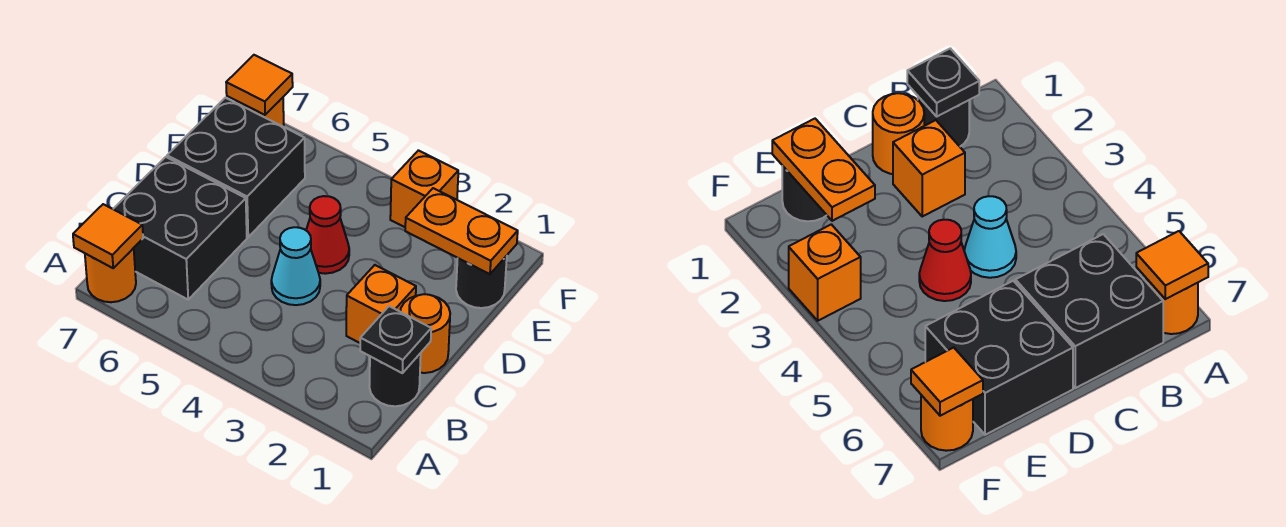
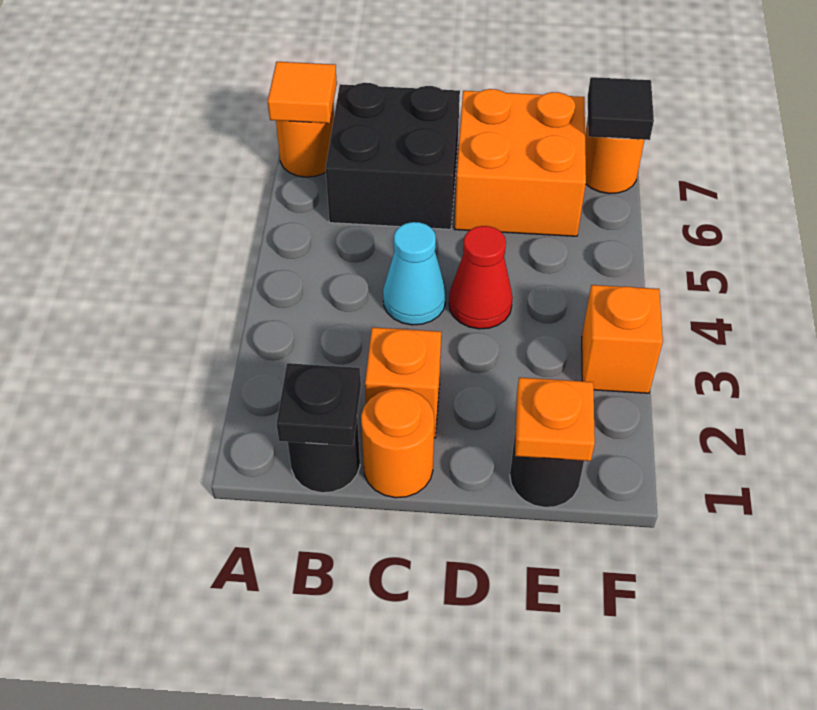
black brick D6:E7 level 1 -> orange brick D6:E7 level 1
orange plate E1:E2 level 2 -> orange plate E1 level 2
orange tile F7 level 2 -> black tile F7 level 2

